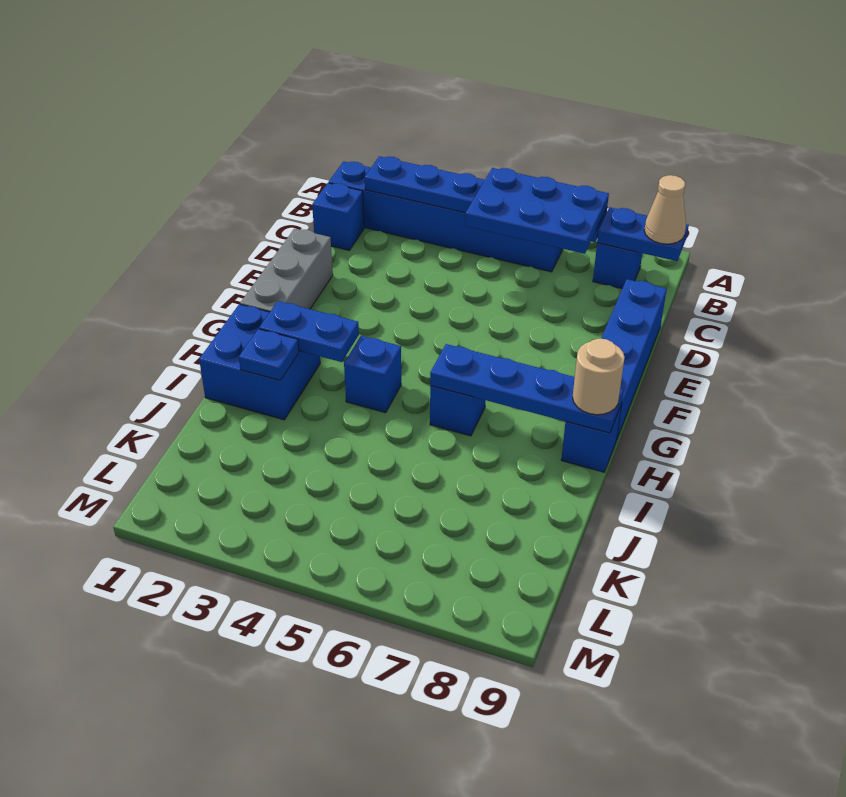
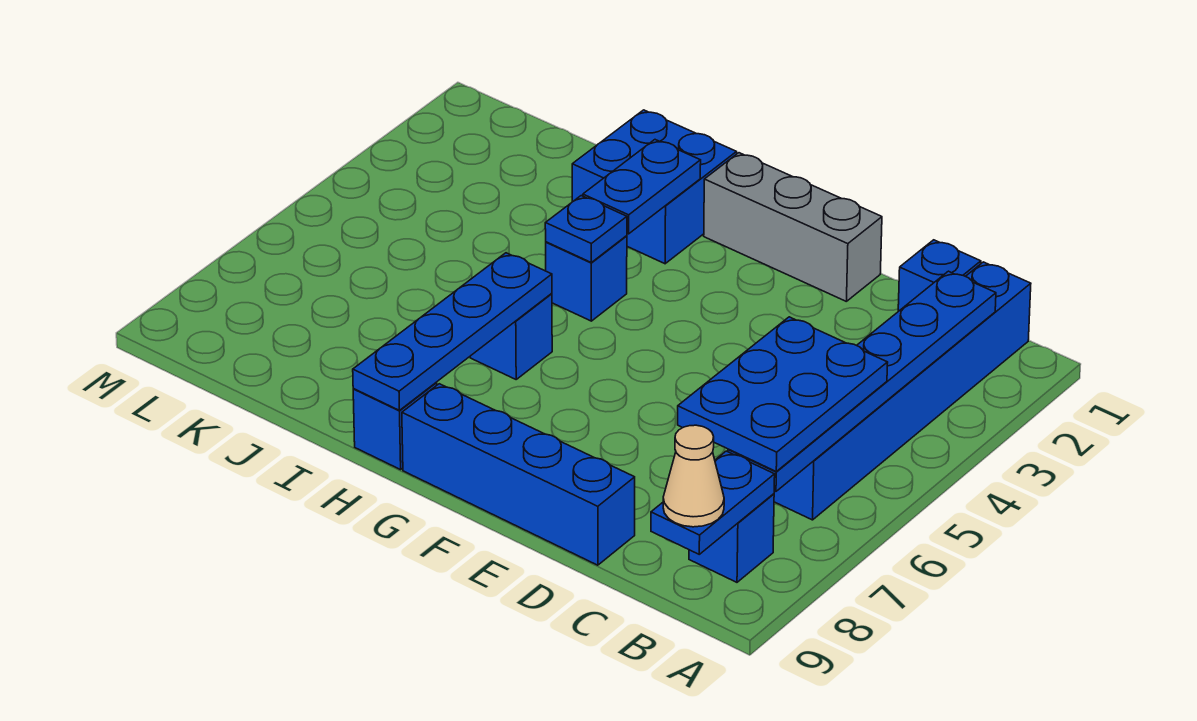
tan round brick H9 level 3 -> none
blue plate I2 level 2 -> blue plate H4 level 2

